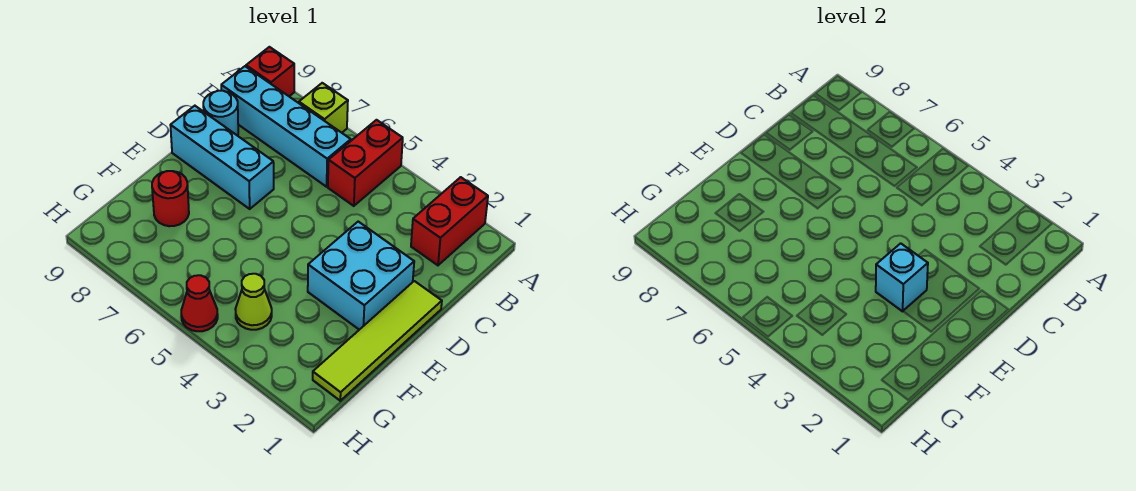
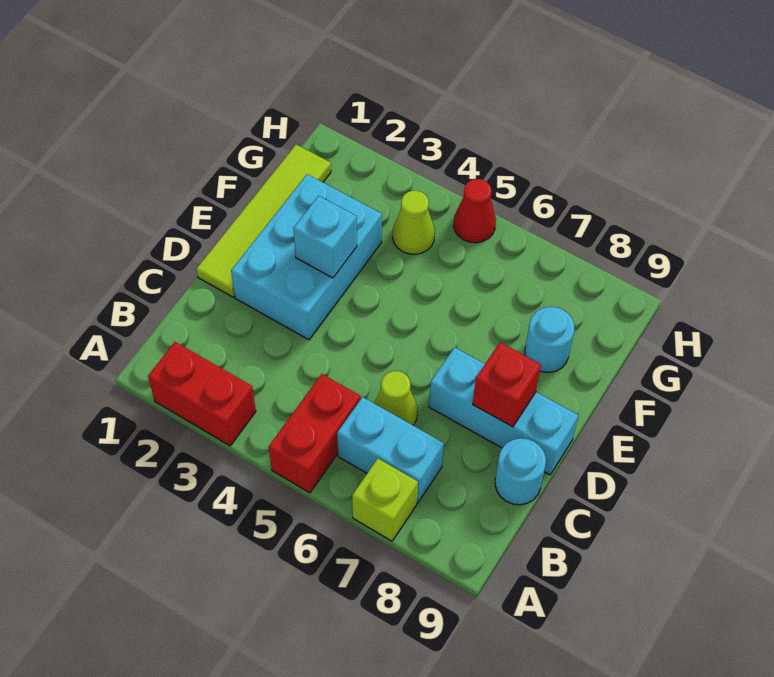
red brick A2:B2 level 1 -> red brick A2:A3 level 1
red brick A9 level 1 -> red brick D8 level 2
cyan brick B6:B9 level 1 -> cyan brick B6:B7 level 1
none -> lime cone C6 level 1
cyan brick D2:E3 level 1 -> cyan brick D2:F3 level 1
red round brick F8 level 1 -> cyan round brick F8 level 1

